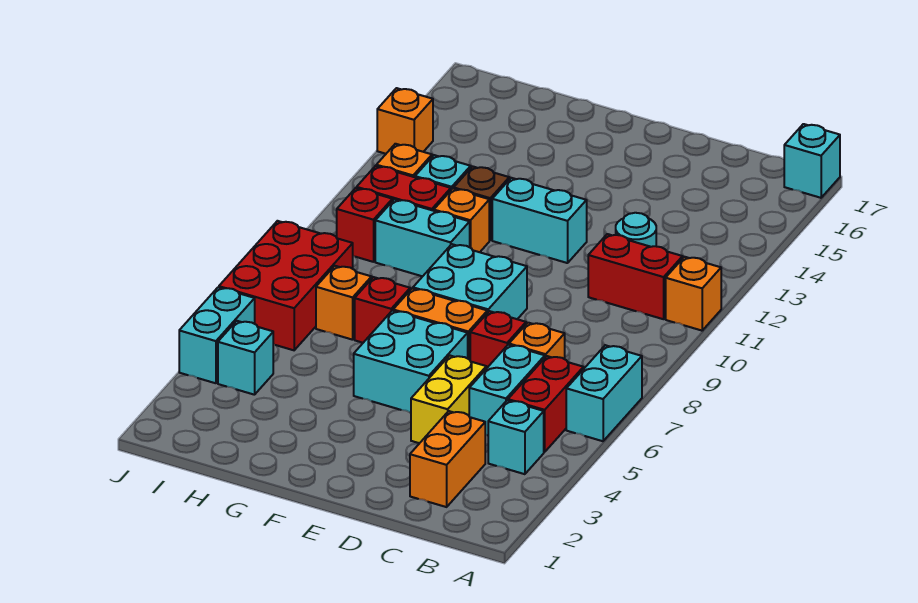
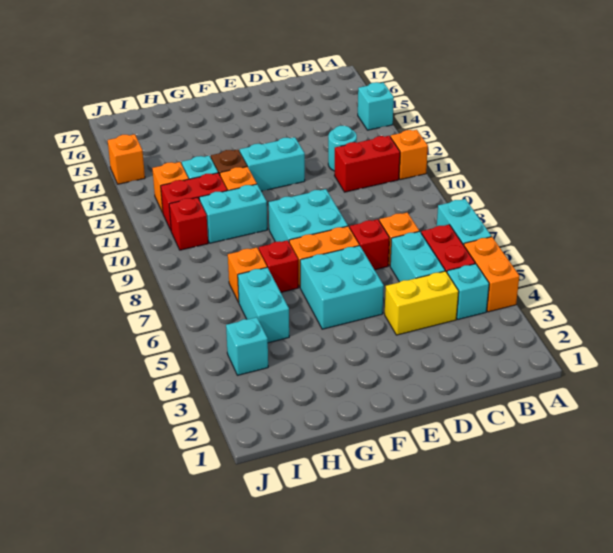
cyan brick A17 level 1 -> cyan brick A14 level 1
orange brick C2:C3 level 1 -> orange brick A4:A5 level 1
yellow brick D4:D5 level 1 -> yellow brick C4:D4 level 1
red brick I6:J8 level 1 -> none
cyan brick J4:J5 level 1 -> cyan brick H5:H6 level 1

